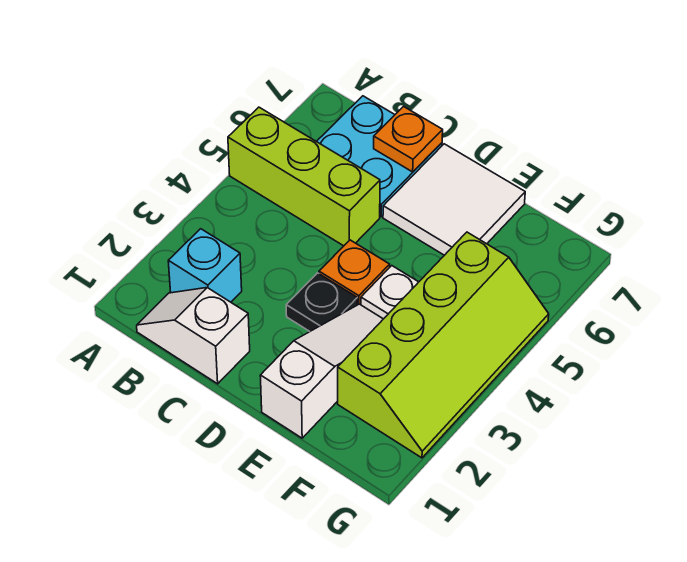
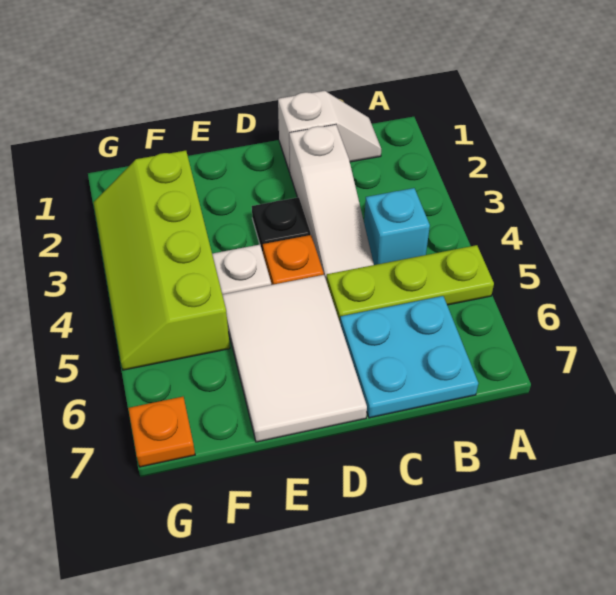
lime brick A5:C5 level 1 -> lime plate A5:C5 level 1
cyan brick B2 level 1 -> cyan brick B4 level 1
orange plate C7 level 2 -> orange plate G7 level 1
white tile D6:E7 level 1 -> white tile D5:E7 level 1
white slope E1:E3 level 1 top 1 -> white slope C2:C4 level 1 top 2

